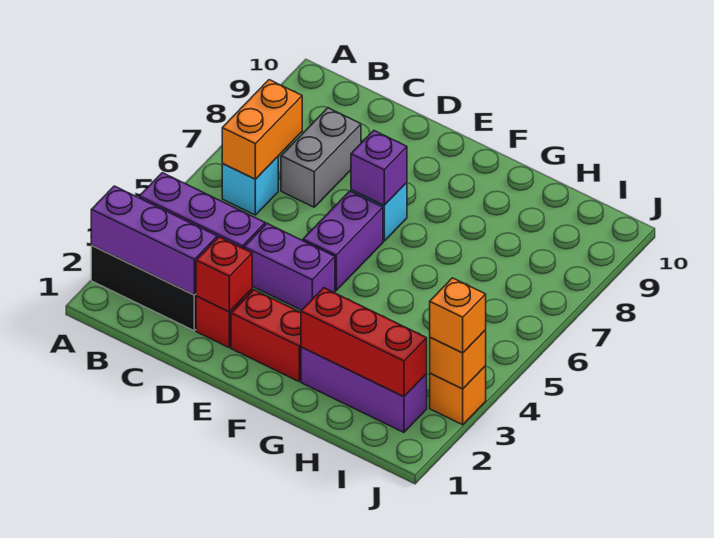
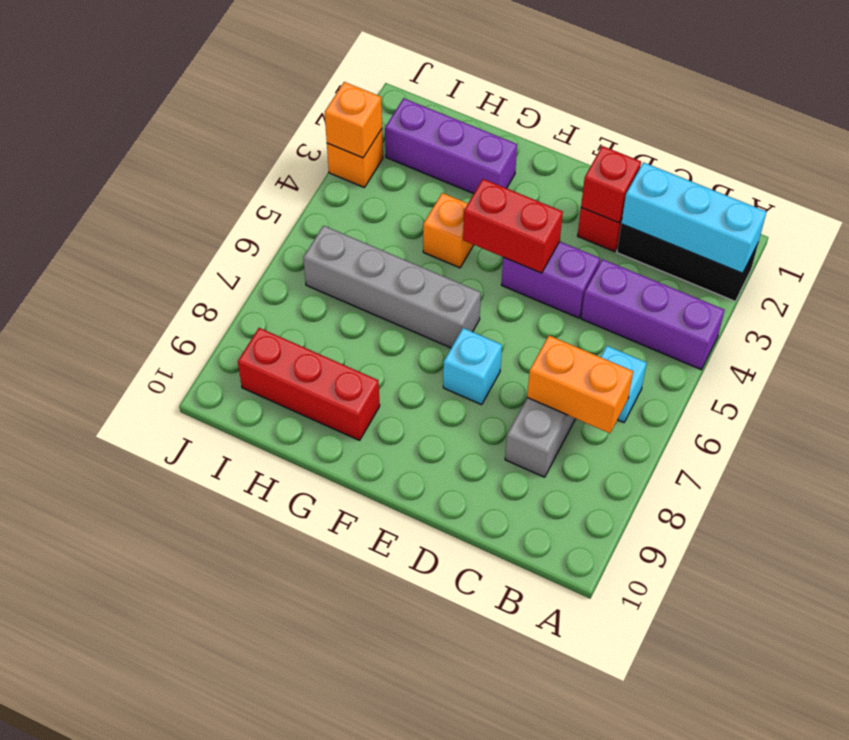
purple brick A2:C2 level 2 -> cyan brick A2:C2 level 2
orange brick B6:B7 level 2 -> orange brick B7:C7 level 2
red brick E2:F2 level 1 -> red brick E4:F4 level 2
purple brick E5:E6 level 1 -> none
purple brick E7 level 2 -> none
none -> grey brick F6:I6 level 1
red brick G2:I2 level 2 -> red brick G9:I9 level 1
orange brick J3 level 3 -> orange brick G4 level 1

